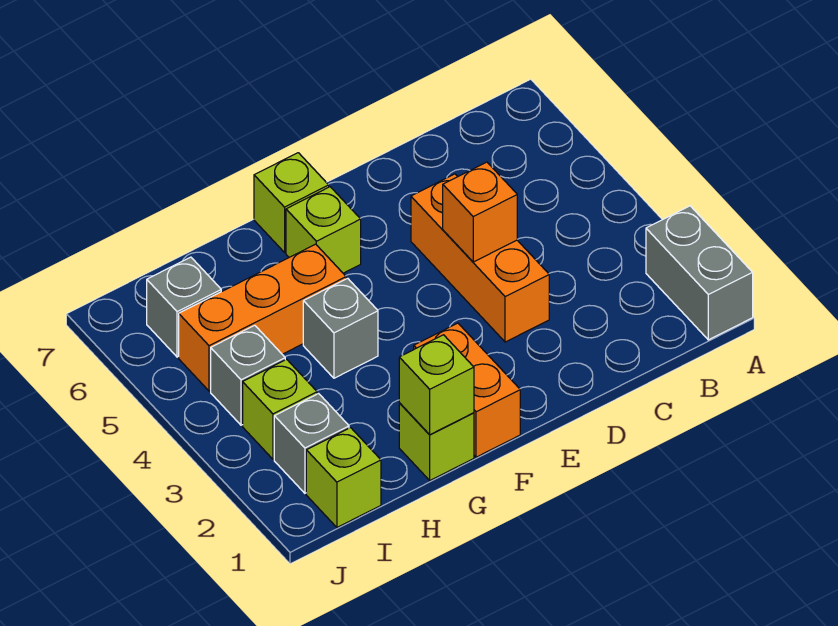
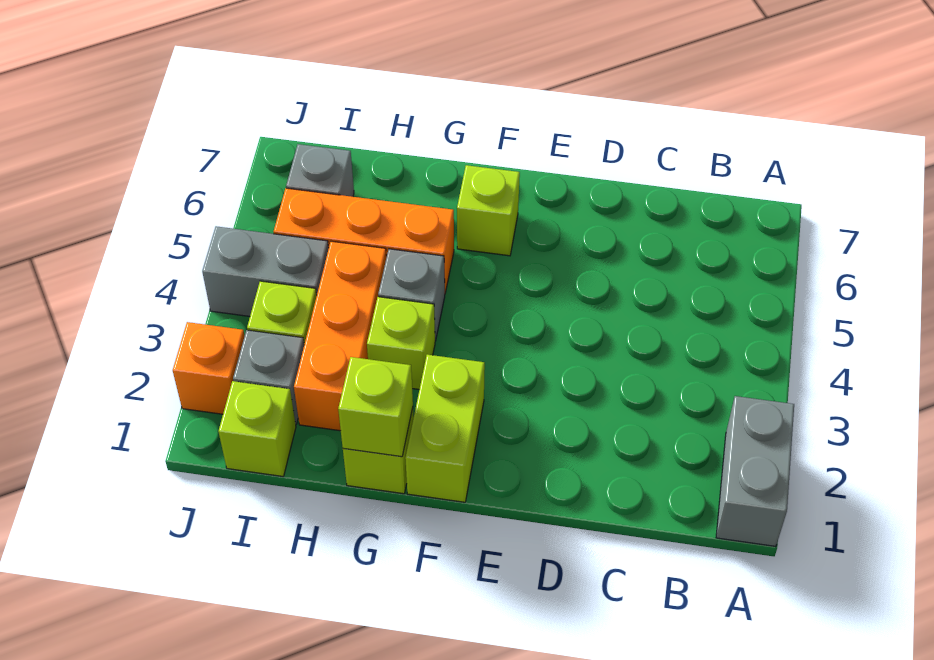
orange brick D3:D5 level 1 -> orange brick H2:H4 level 1
orange brick D4 level 2 -> orange brick J2 level 1
orange brick F1:F2 level 1 -> lime brick F1:F2 level 1
lime brick F7 level 1 -> lime brick G3 level 1
grey brick I4 level 1 -> grey brick I4:J4 level 1

